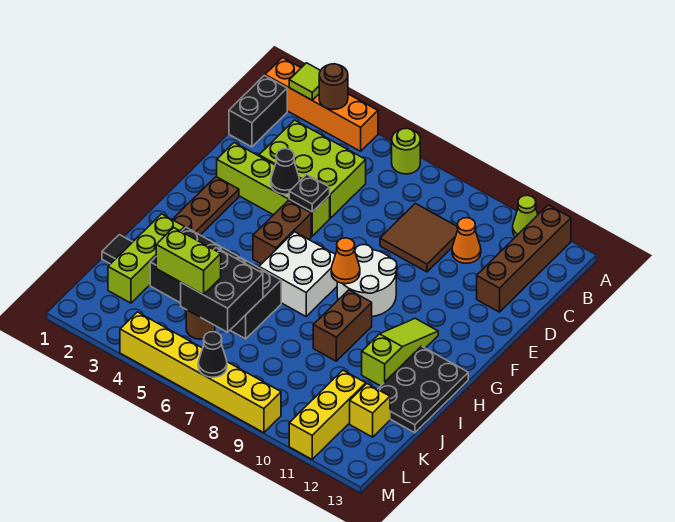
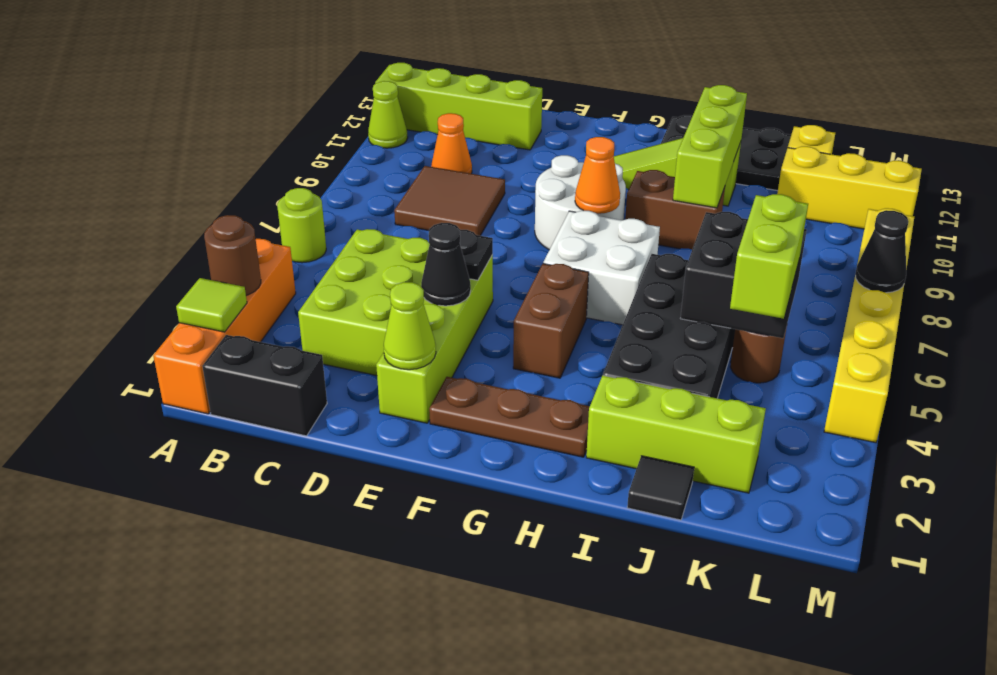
brown brick A12:D12 level 1 -> lime brick A12:D12 level 1
none -> lime cone E2 level 2
brown brick F5:G5 level 1 -> brown brick G4:G5 level 1
none -> lime brick I9:I11 level 2

